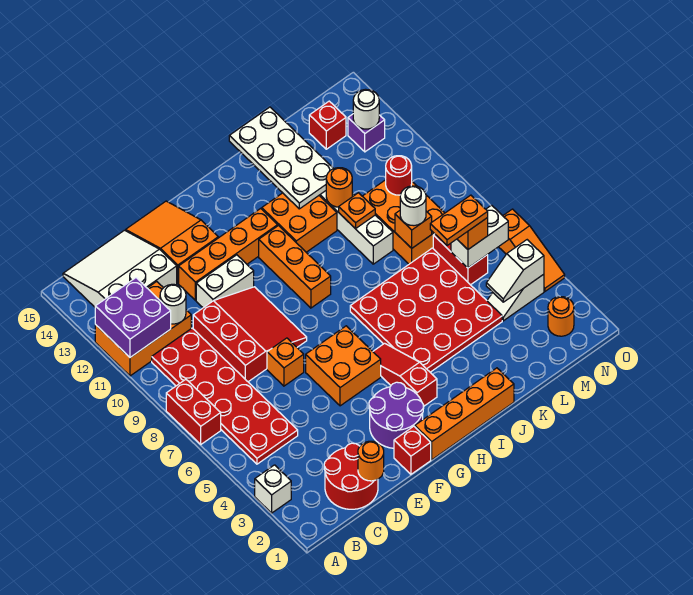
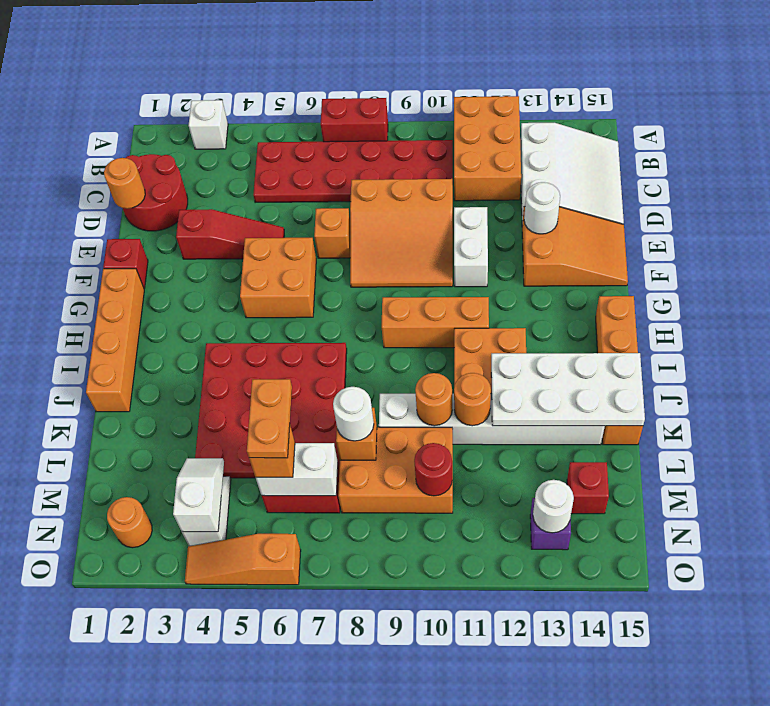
purple brick A11:B12 level 2 -> none
white round brick C11 level 2 -> white round brick E13 level 2
red slope D8:F10 level 1 top D -> orange slope D8:F10 level 1 top D
orange brick E12:H12 level 1 -> orange brick H15:K15 level 1
purple round brick F2:G3 level 1 -> none
red slope H3:H5 level 1 top 3 -> red slope E3:E5 level 1 top 3
orange plate K10 level 2 -> orange round brick K10 level 2
white brick M6:N6 level 2 -> white brick M6:M7 level 2

